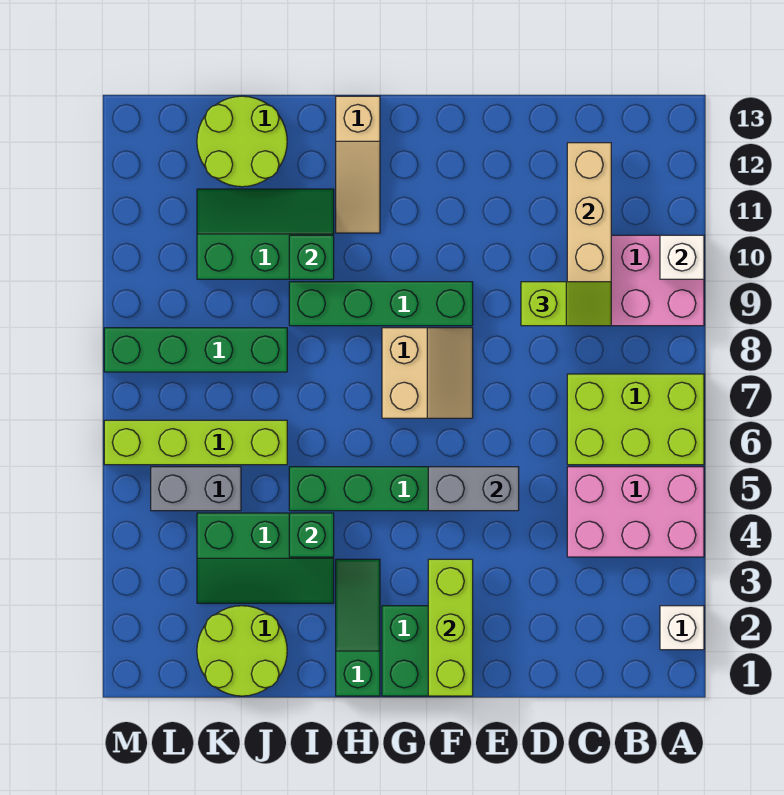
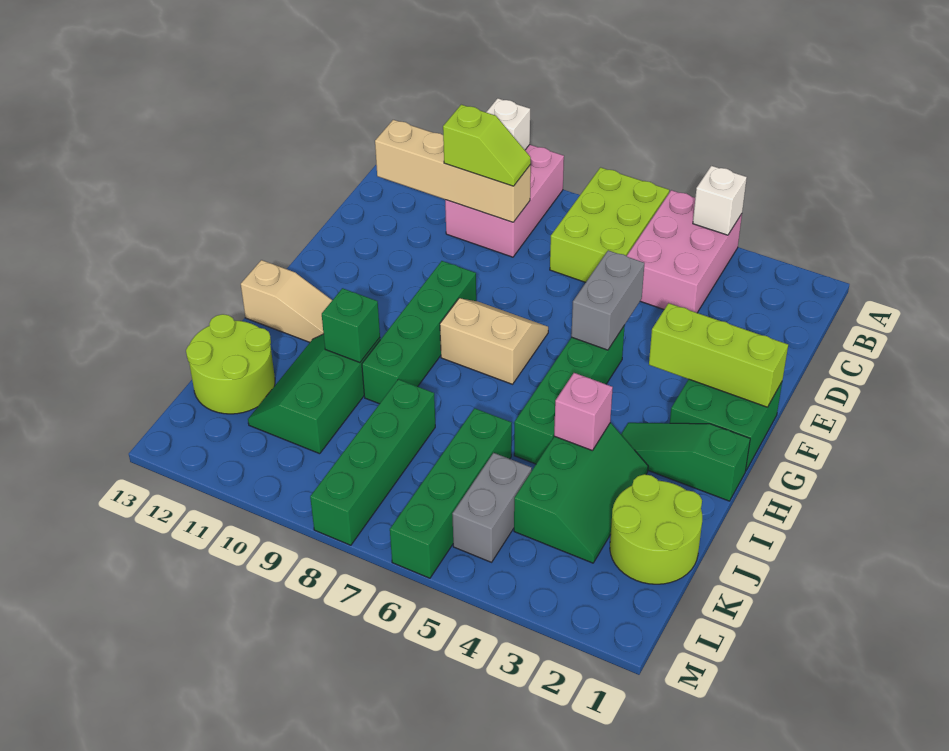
white brick A2 level 1 -> white brick A4 level 2
lime slope C9:D9 level 3 top D -> lime slope C9:C10 level 3 top 10
green brick I4 level 2 -> pink brick I4 level 2
lime brick J6:M6 level 1 -> green brick J6:M6 level 1

